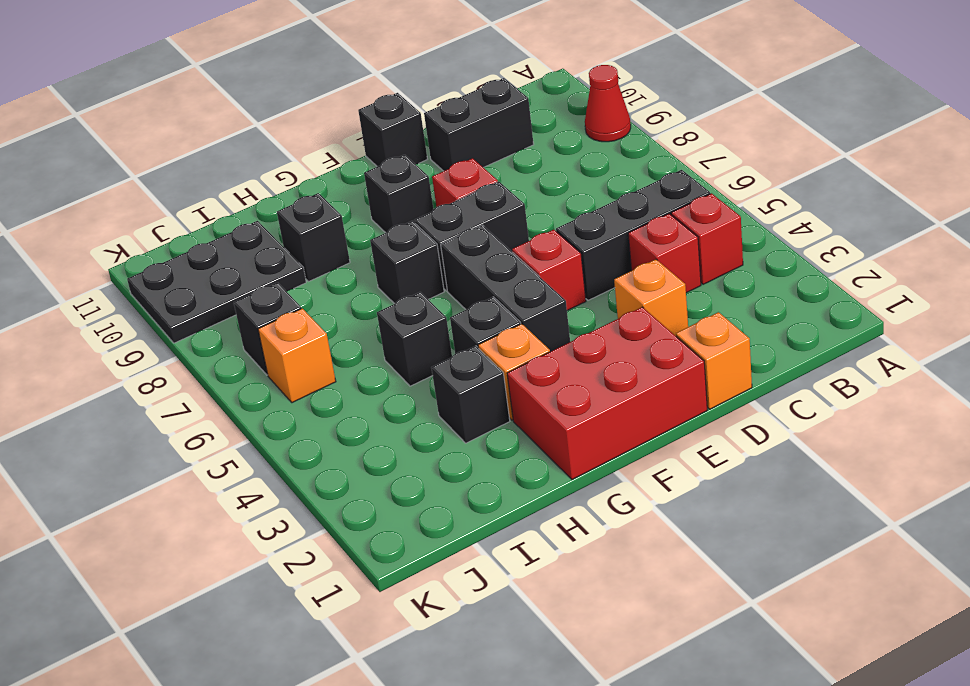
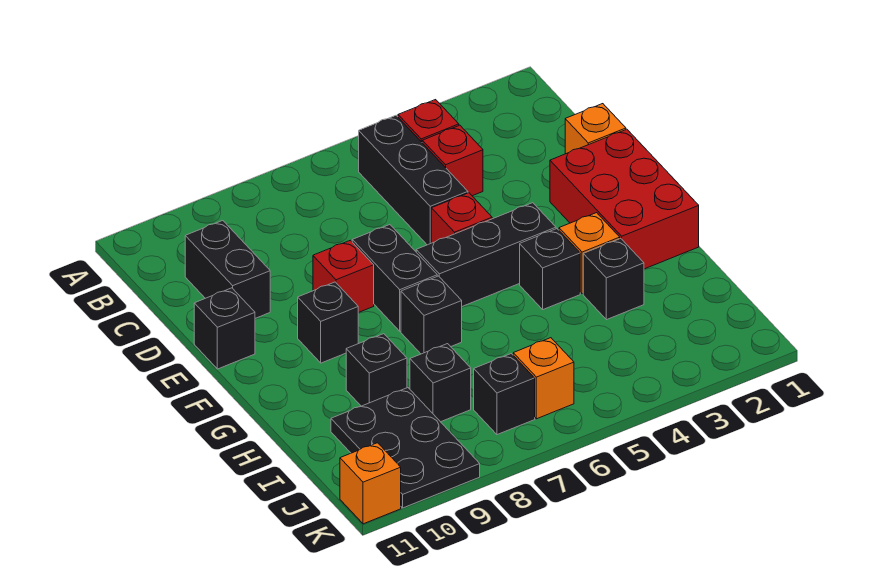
red cone A9 level 1 -> none
orange brick D3 level 1 -> orange brick K11 level 1
black brick H5 level 1 -> black brick I8 level 1

